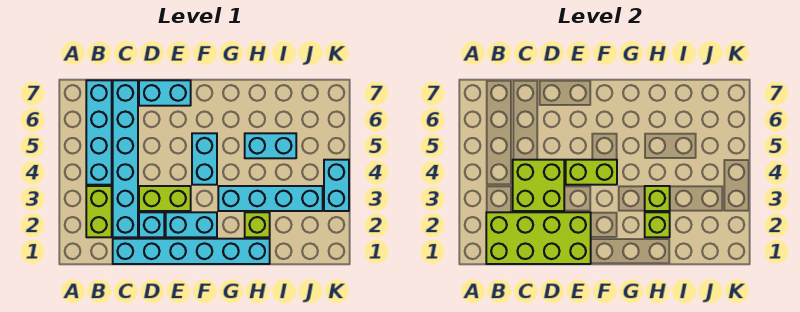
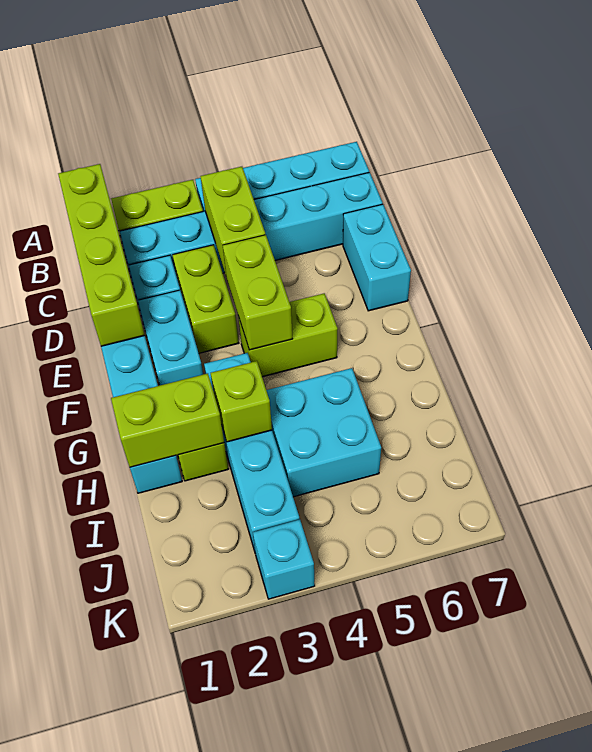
lime brick B1:E2 level 2 -> lime brick B1:E1 level 2
lime brick C3:D4 level 2 -> lime brick C4:D4 level 2
cyan brick F4:F5 level 1 -> lime brick F4:F5 level 1
lime brick H2 level 2 -> lime brick H1:H2 level 2
cyan brick H5:I5 level 1 -> cyan brick H4:I5 level 1
cyan brick K3:K4 level 1 -> cyan brick K3 level 1

